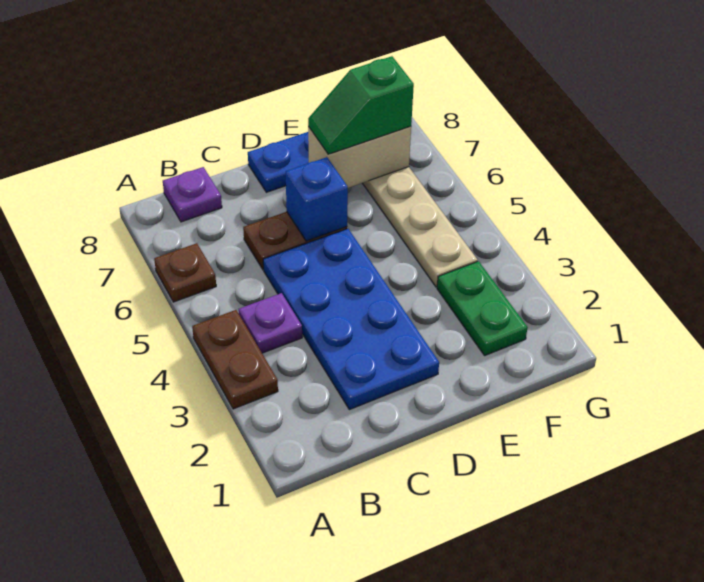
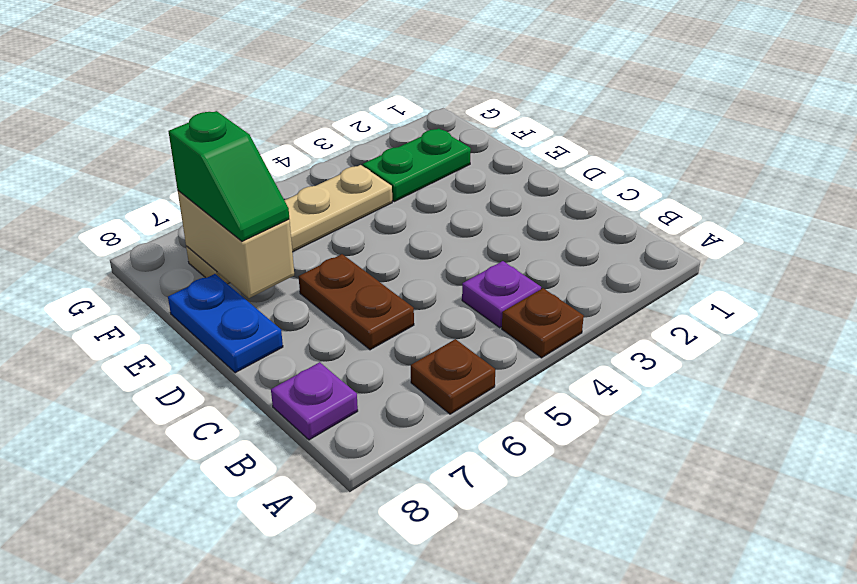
brown plate A3:A4 level 1 -> brown plate A4 level 1
blue plate C2:D5 level 1 -> none
blue brick D6 level 2 -> none

